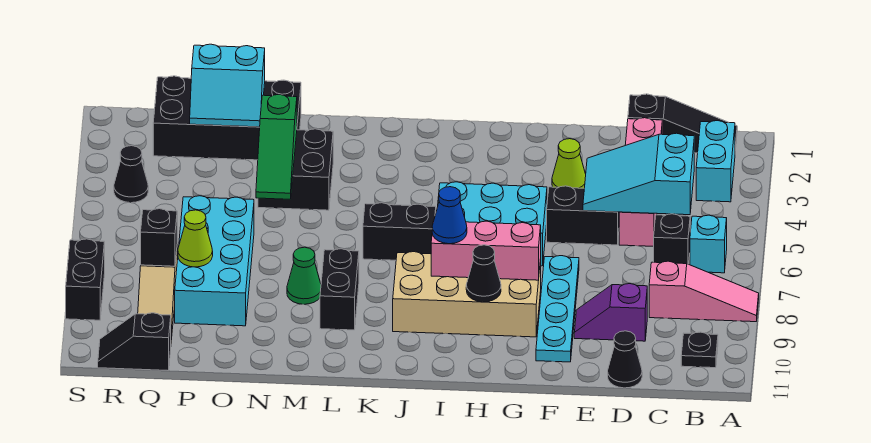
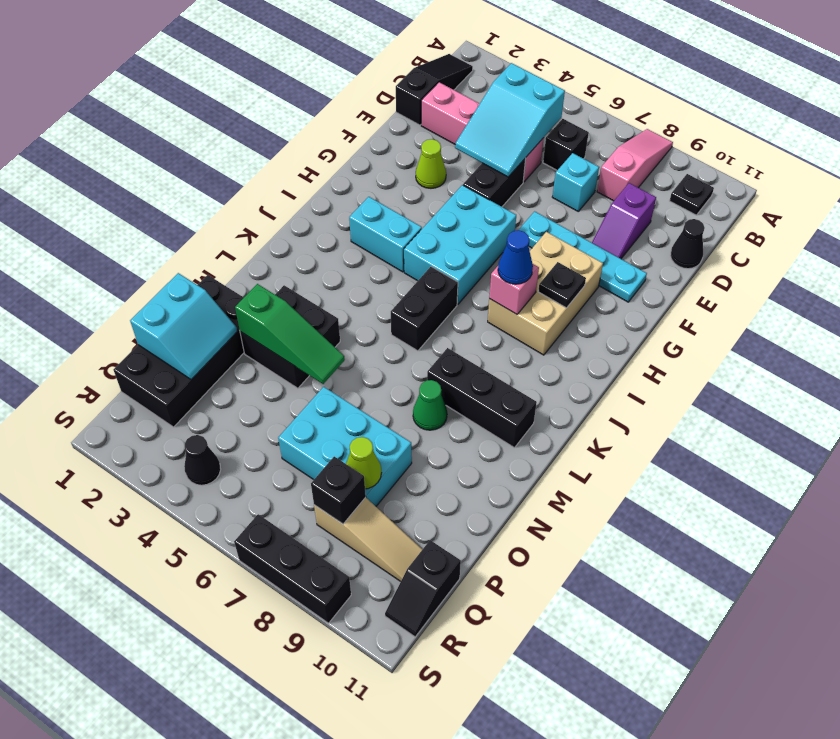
cyan brick B2:B3 level 1 -> cyan brick I3:I4 level 1
cyan brick B6 level 1 -> cyan brick D7 level 1
tan brick G8:J9 level 1 -> tan brick G8:I9 level 1
pink brick G8:I8 level 2 -> pink brick I8 level 2
black cone H9 level 2 -> black plate H9 level 2
black brick L8:L9 level 1 -> black brick L8:L10 level 1
cyan brick O6:P9 level 1 -> cyan brick O6:P8 level 1
black brick S8:S9 level 1 -> black brick S7:S9 level 1

